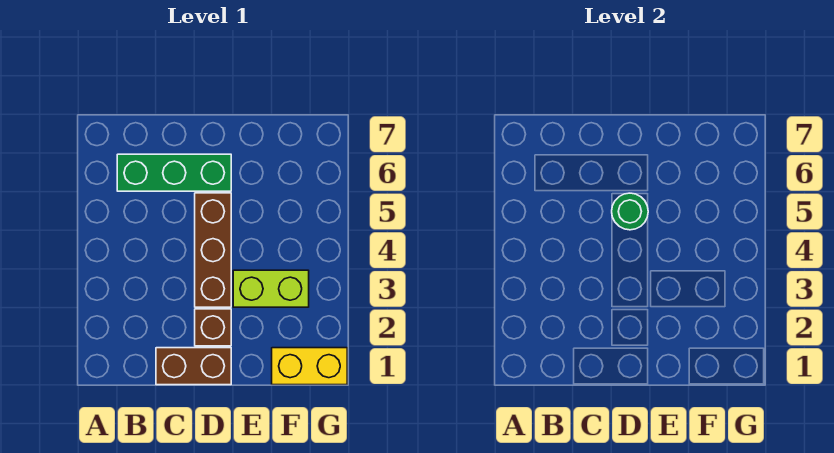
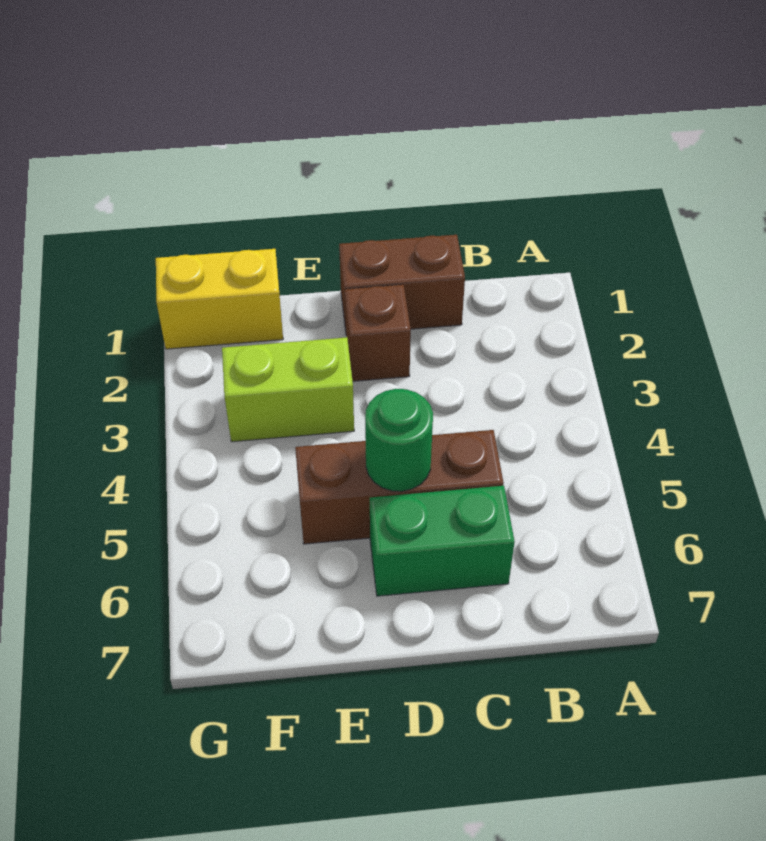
green brick B6:D6 level 1 -> green brick C6:D6 level 1
brown brick D3:D5 level 1 -> brown brick C5:E5 level 1

